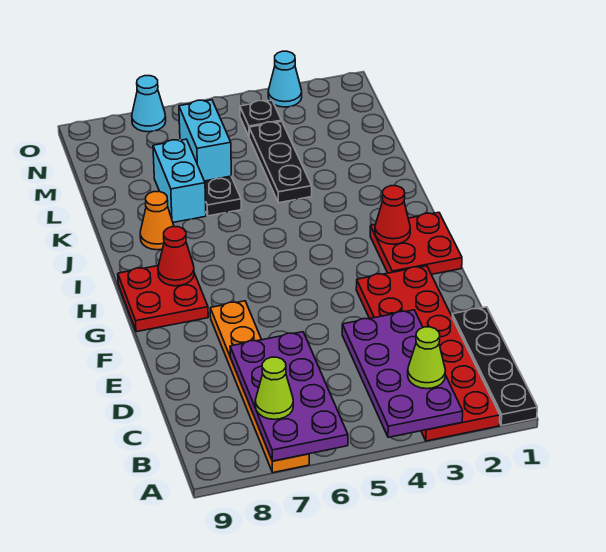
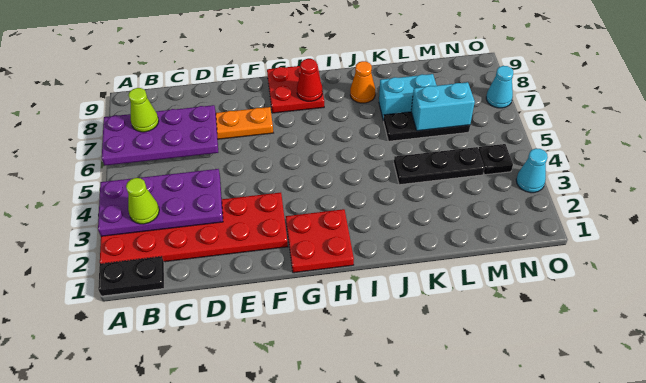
black plate A1:D1 level 1 -> black plate A1:B1 level 1
red cone H2 level 2 -> none

